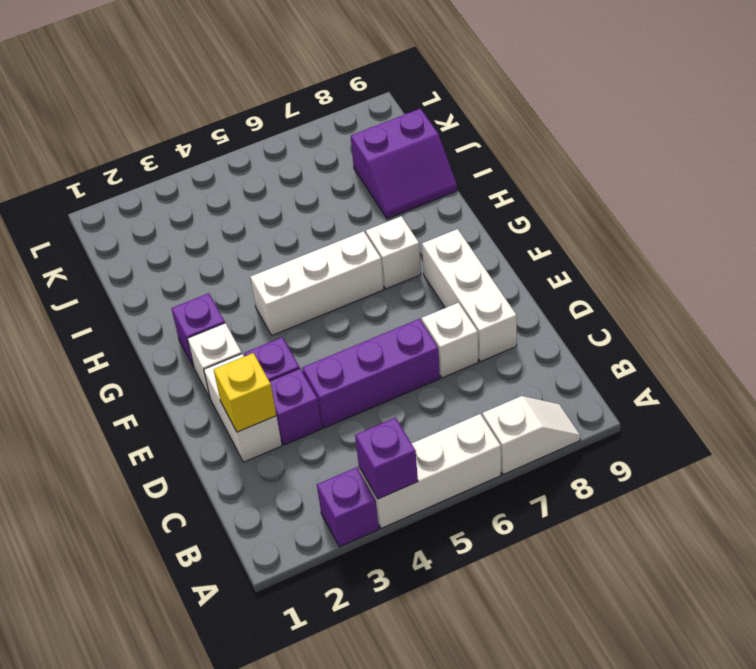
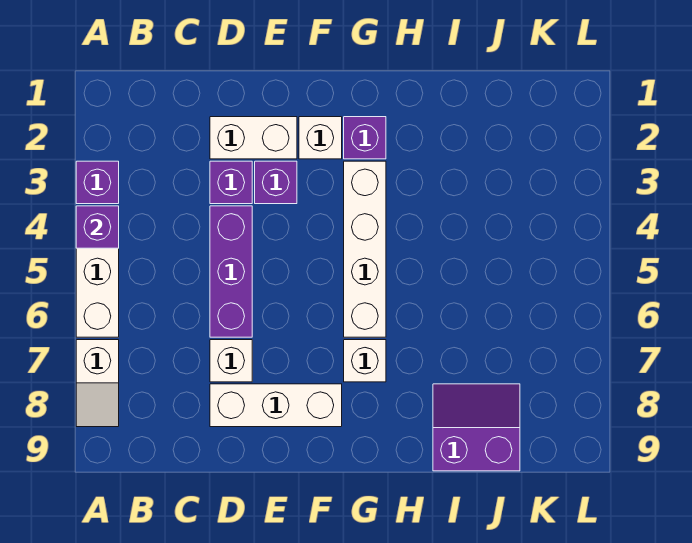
yellow brick D2 level 2 -> none
white brick G4:G6 level 1 -> white brick G3:G6 level 1
purple slope I8:J9 level 1 top J -> purple slope I8:J9 level 1 top 9

